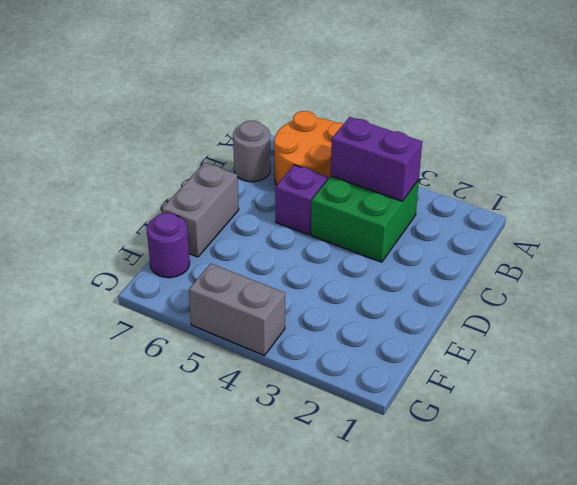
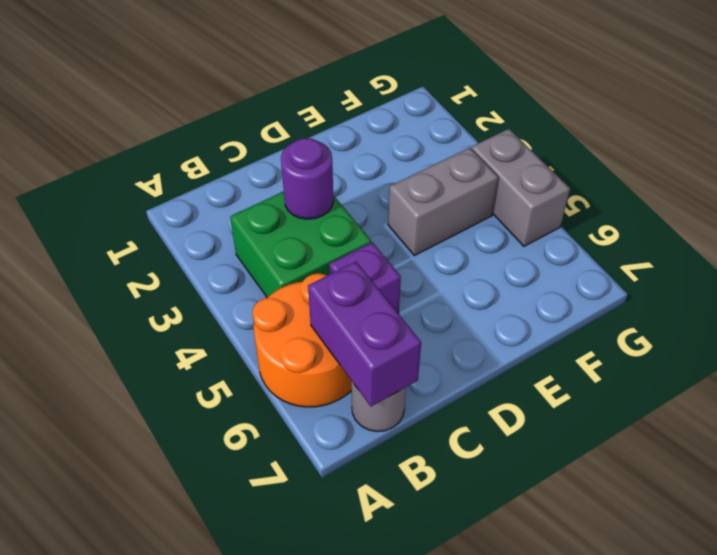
purple brick B3:B4 level 2 -> purple brick B6:B7 level 2
grey brick D7:E7 level 1 -> grey brick E4:F4 level 1
purple round brick F7 level 1 -> purple round brick C3 level 2

